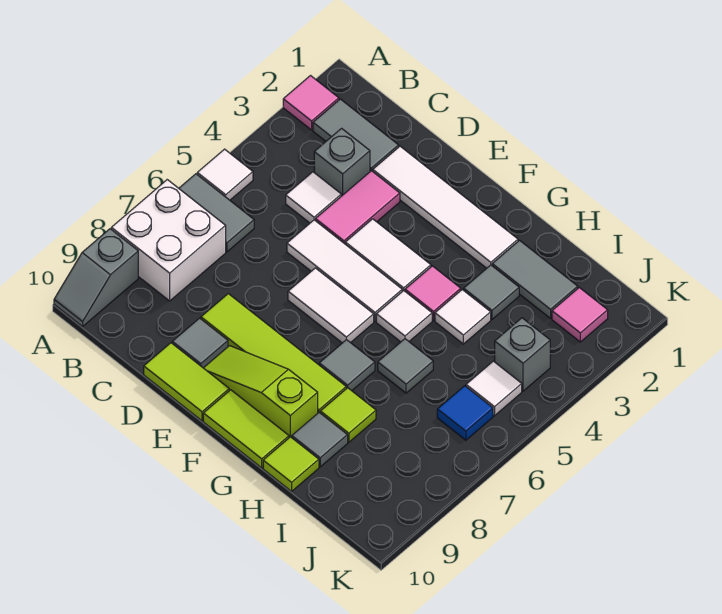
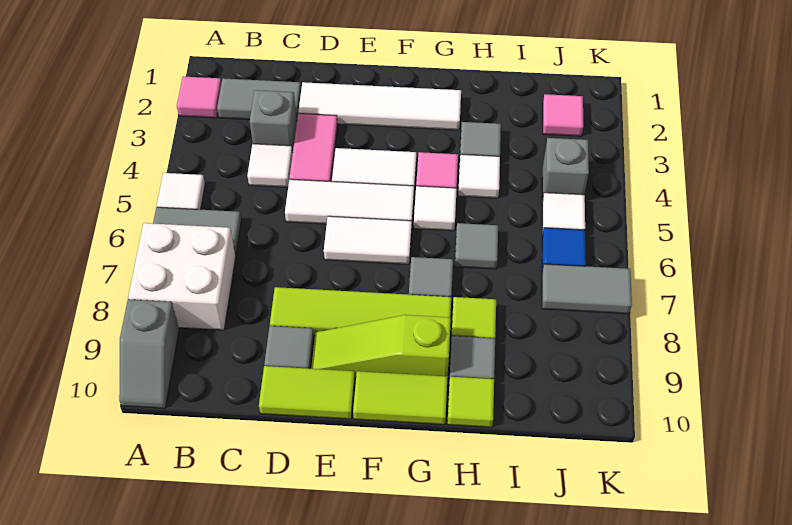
grey tile H2:I2 level 1 -> grey tile J7:K7 level 1

